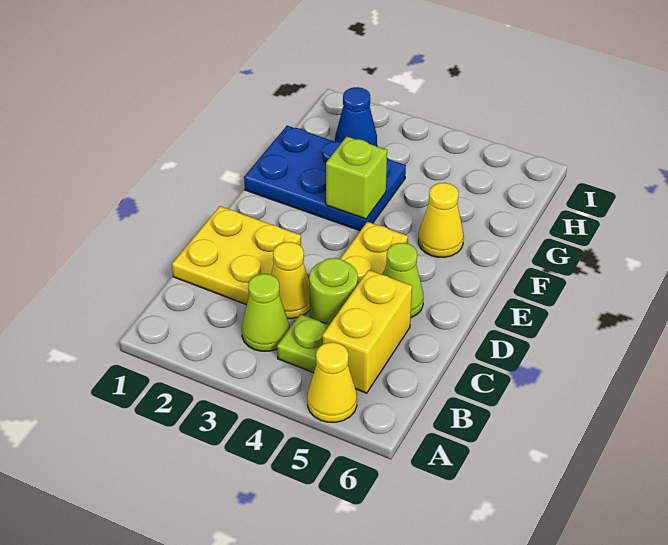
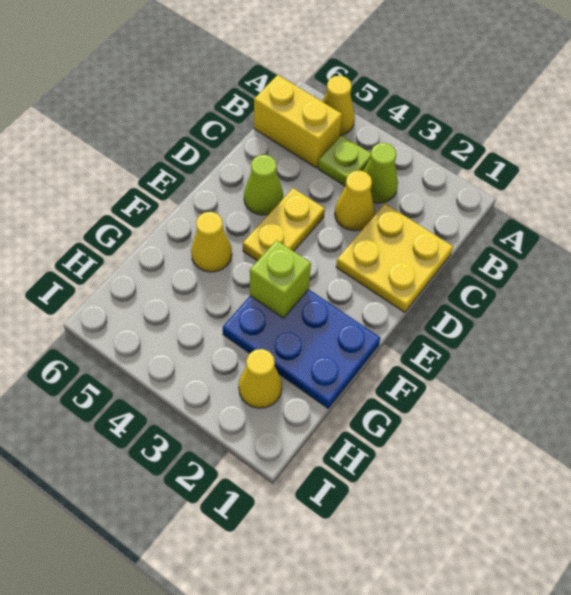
yellow brick B5:C5 level 1 -> yellow brick B5:B6 level 1
lime round brick C4 level 1 -> none
blue cone H2 level 1 -> yellow cone H2 level 1

